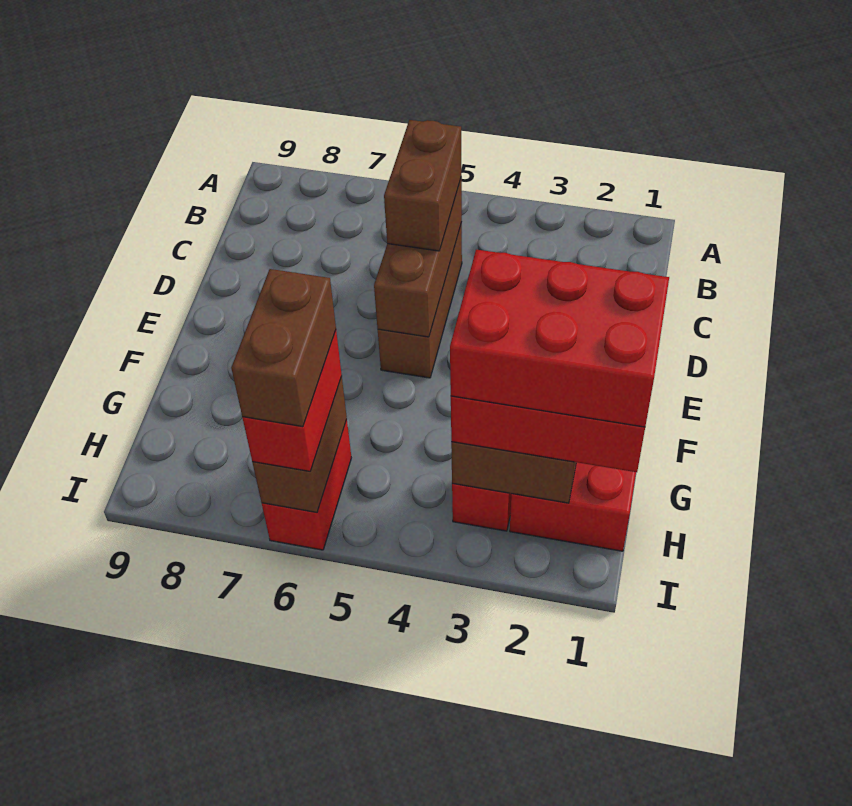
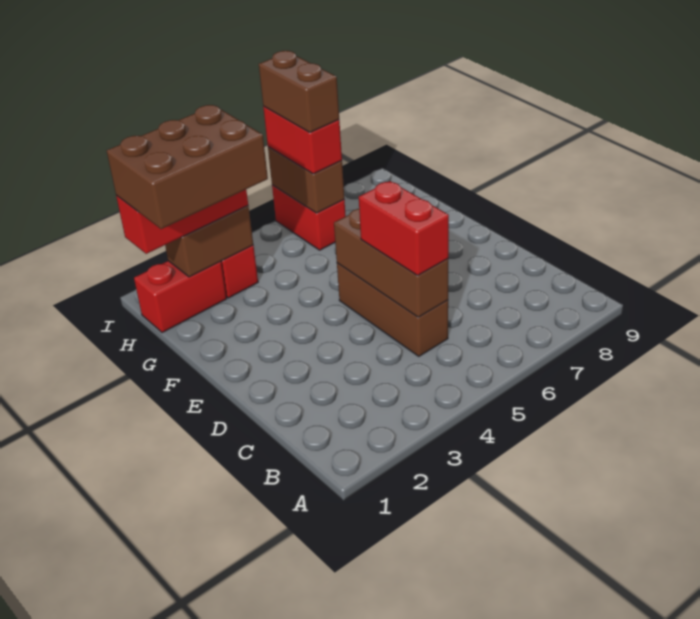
brown brick C5:D5 level 3 -> red brick C5:D5 level 3
red brick G1:H3 level 4 -> brown brick G1:H3 level 4

